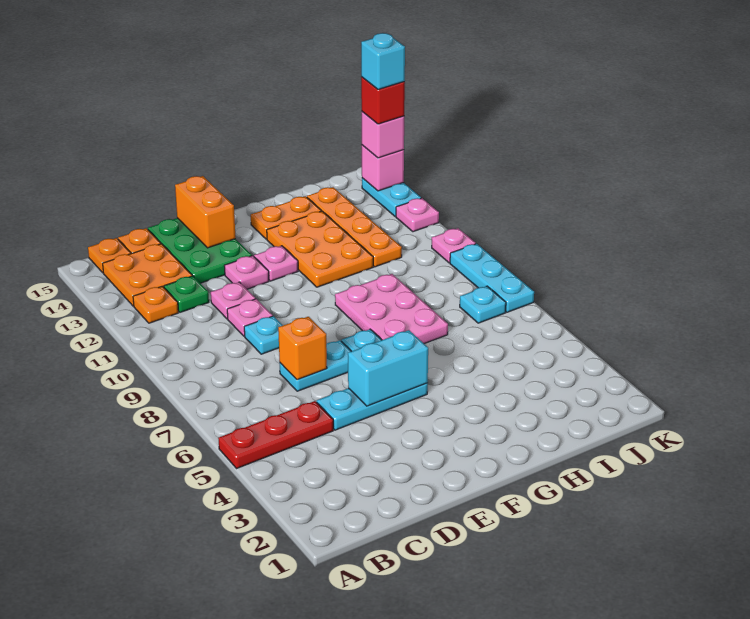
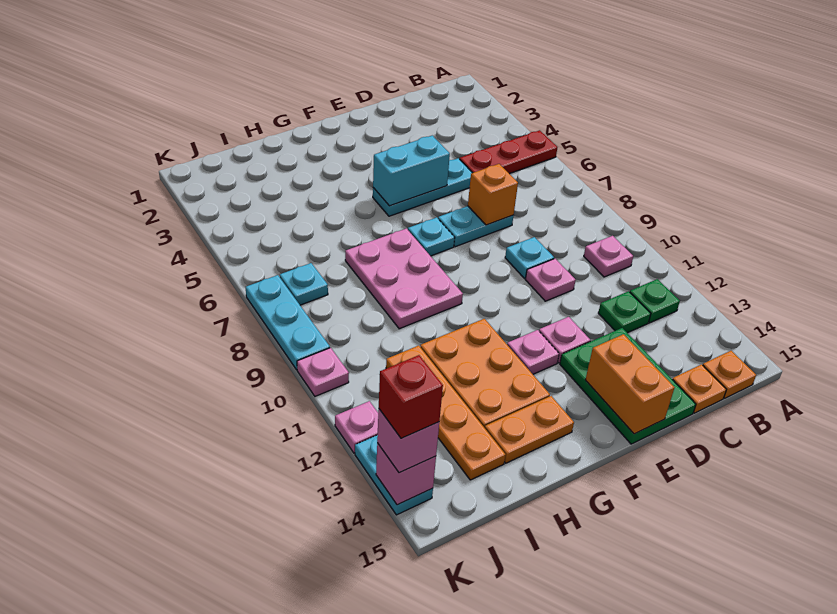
orange plate B12 level 1 -> green plate B12 level 1
orange plate B13:C14 level 1 -> none
pink plate D11 level 1 -> pink plate B10 level 1
cyan brick K14 level 5 -> none

